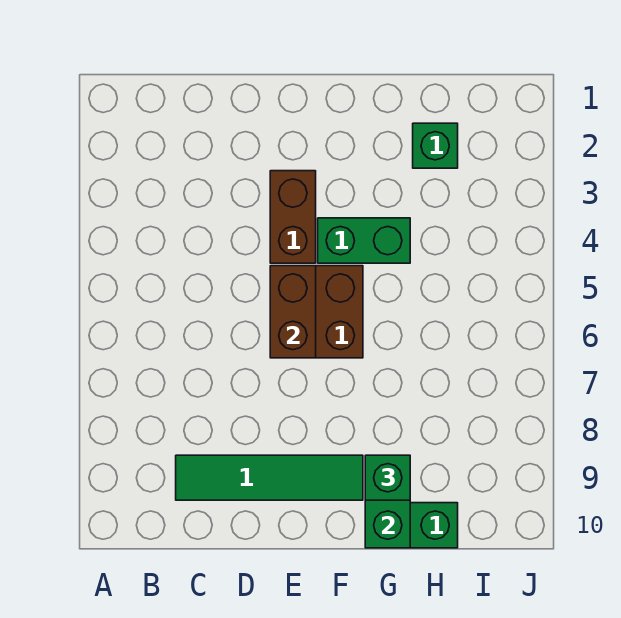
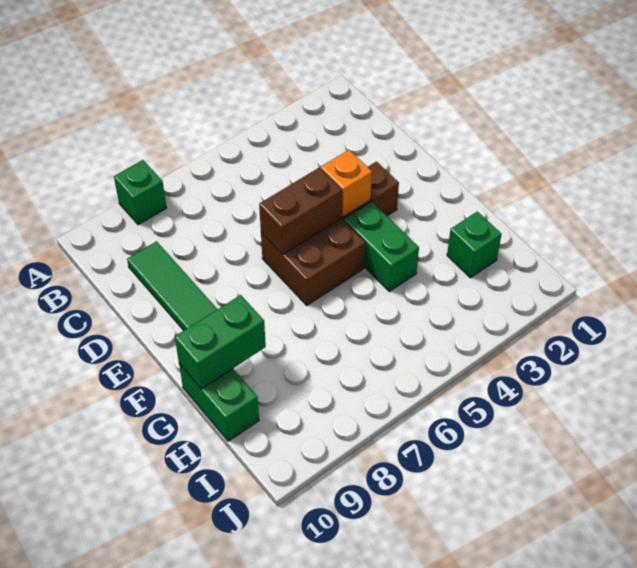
none -> orange brick E4 level 2
green brick G9 level 3 -> green brick A8 level 1

